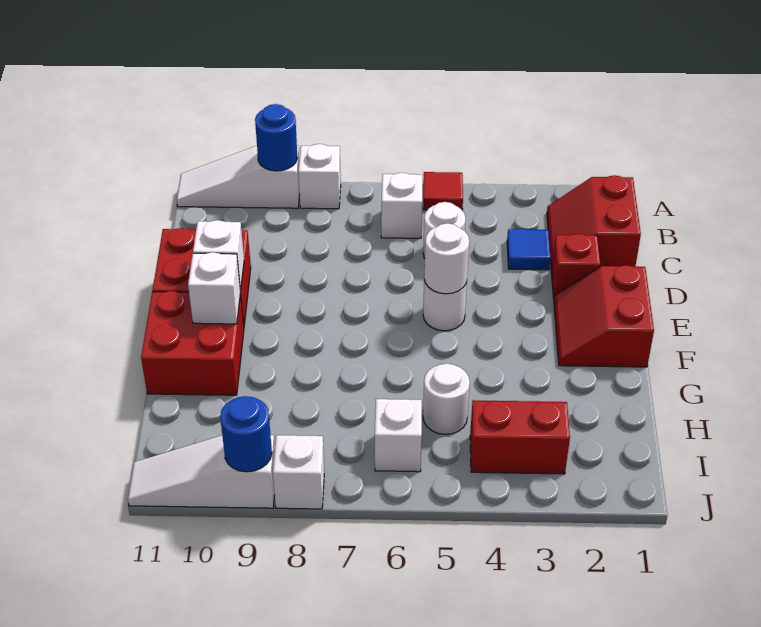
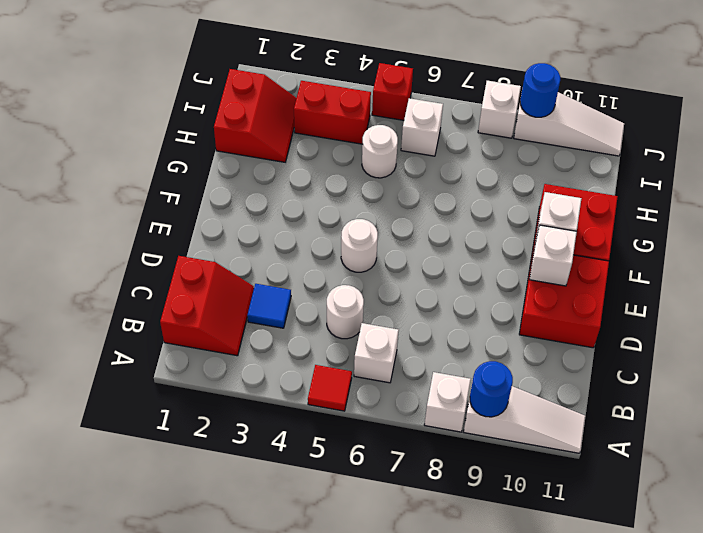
red brick D2 level 1 -> red brick J5 level 1
red slope E1:F2 level 1 top 1 -> red slope H1:I2 level 1 top 1
white round brick E5 level 2 -> none

